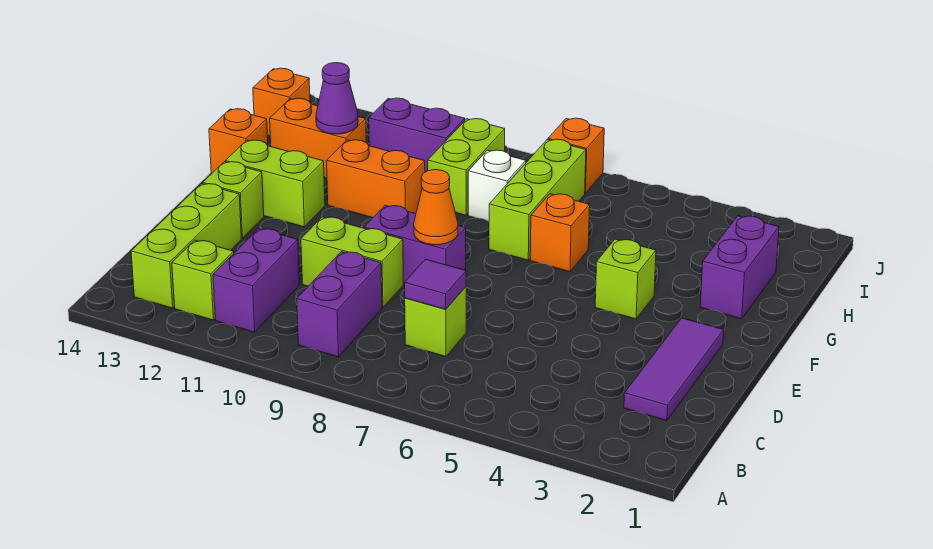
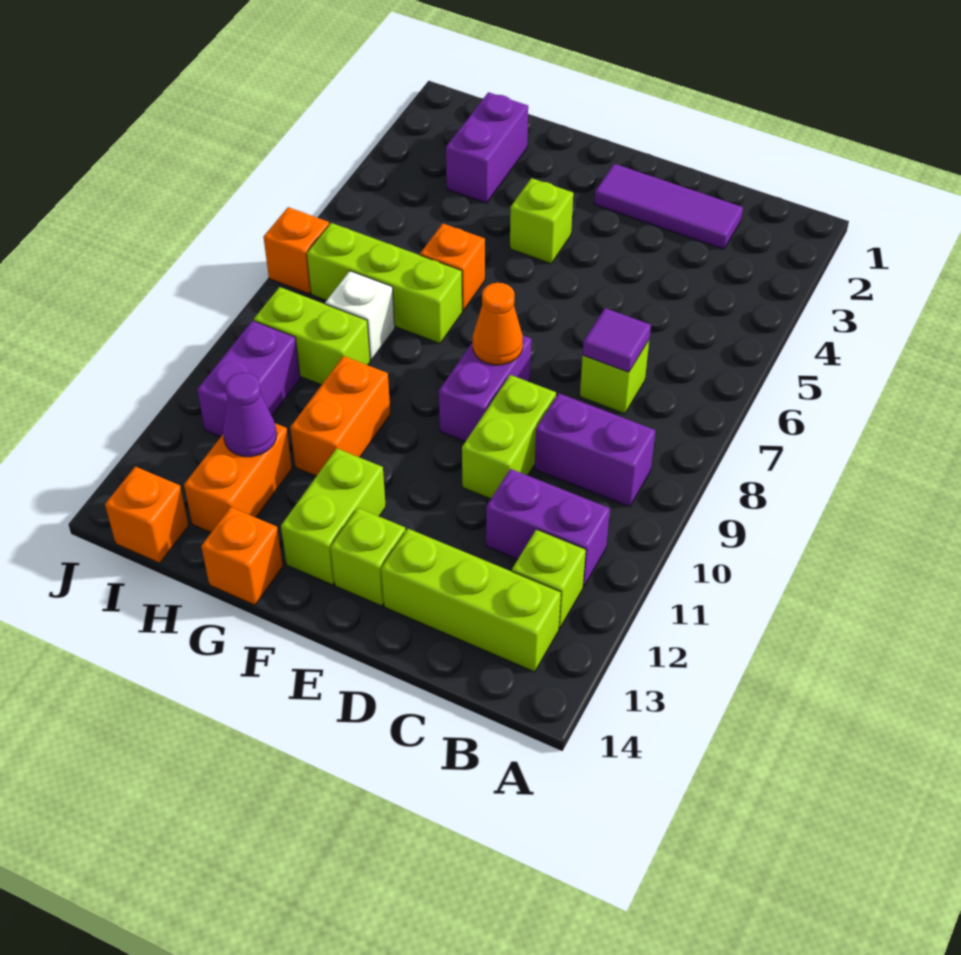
purple brick G2:H2 level 1 -> purple brick H2:H3 level 1

